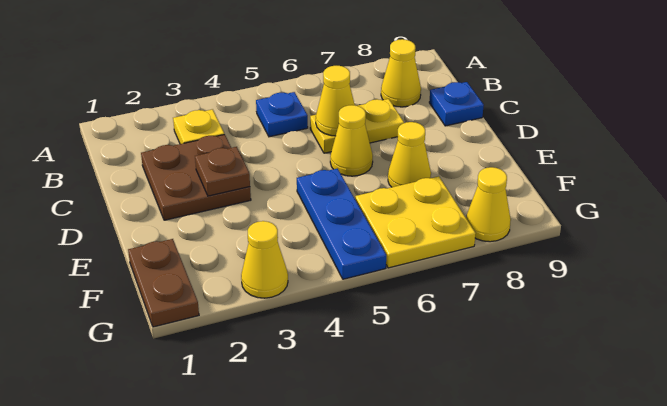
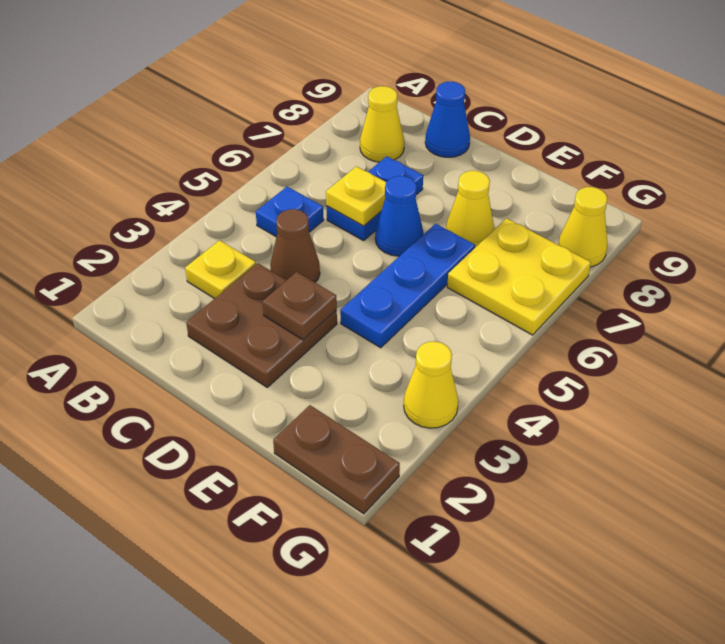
none -> brown cone C4 level 1
yellow plate C6:C7 level 1 -> blue plate C6:C7 level 1
yellow cone C6 level 2 -> yellow plate C6 level 2
blue plate C9 level 1 -> blue cone C9 level 1
yellow cone D6 level 1 -> blue cone D6 level 1
blue plate E5:G5 level 1 -> blue plate E4:E6 level 1

